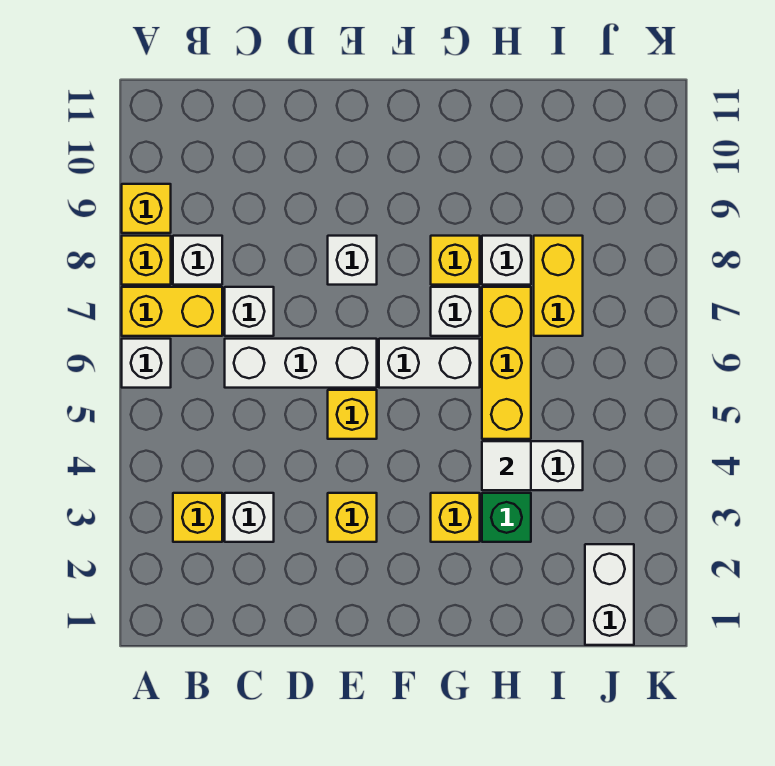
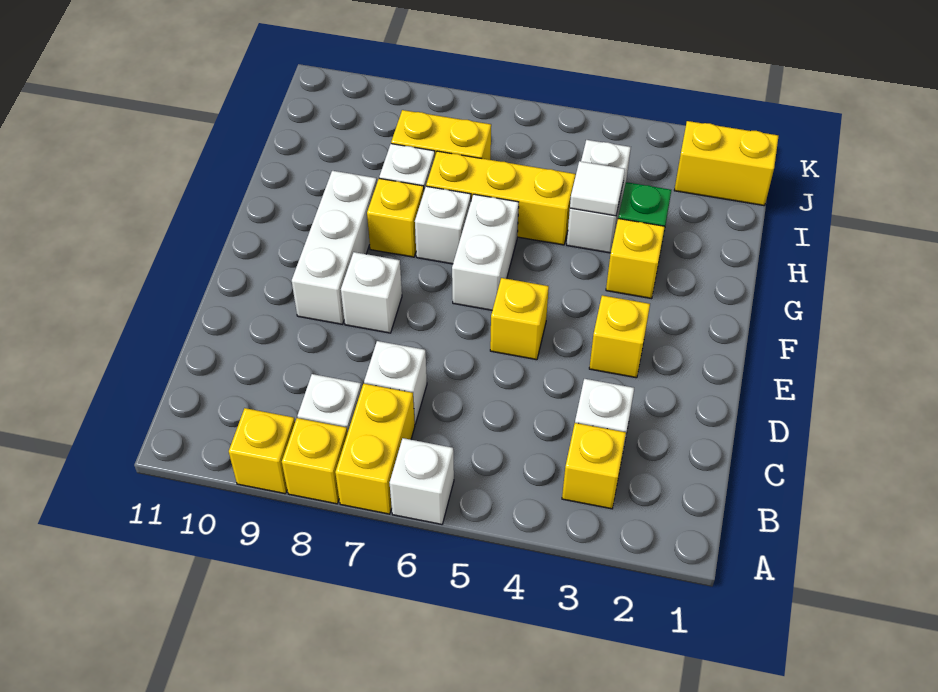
white brick C6:E6 level 1 -> white brick E9:G9 level 1
white brick J1:J2 level 1 -> yellow brick J1:J2 level 1

